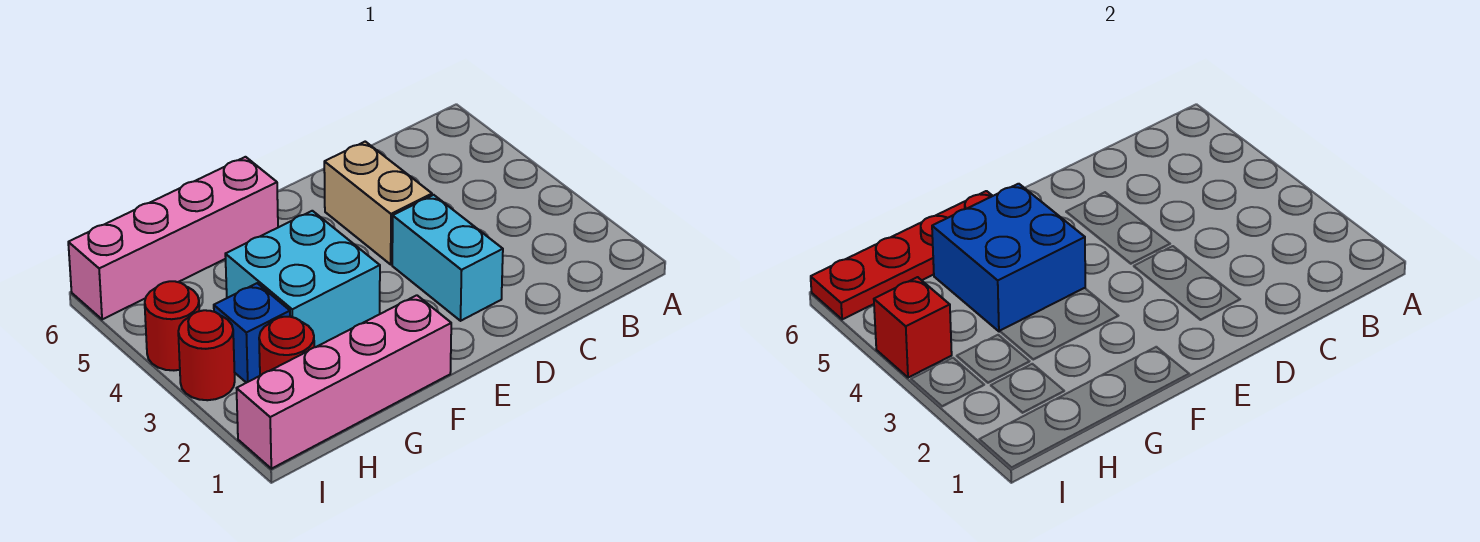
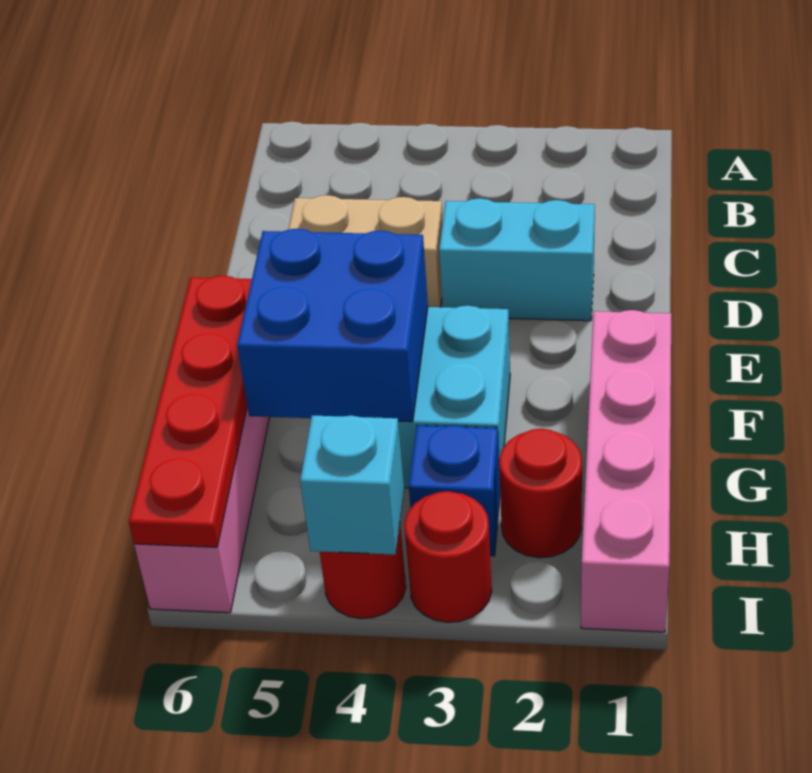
red brick I4 level 2 -> cyan brick I4 level 2

